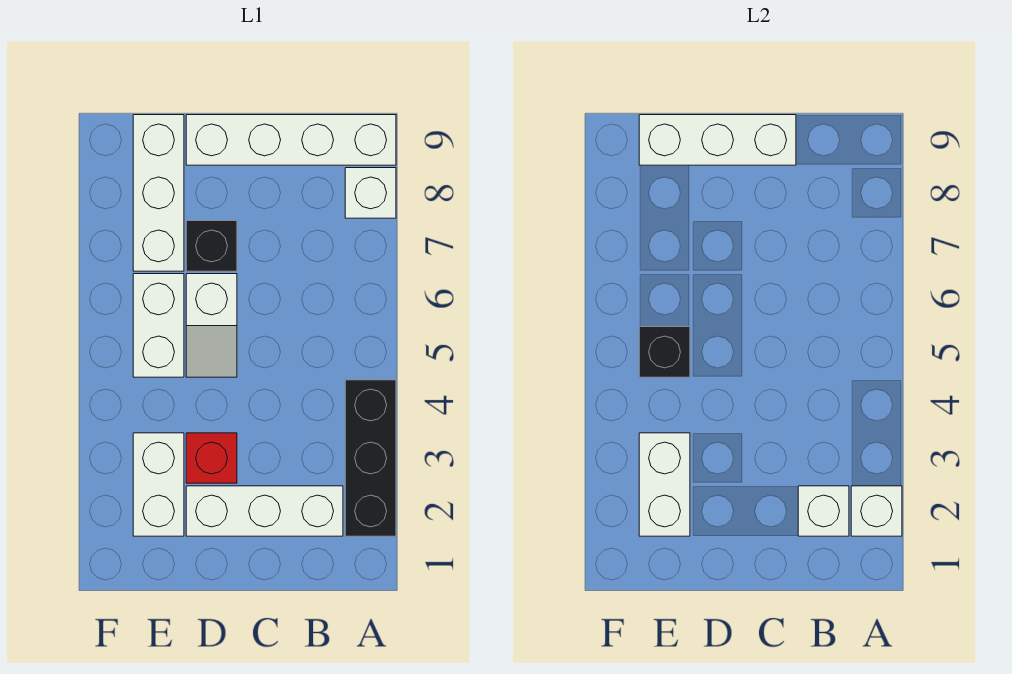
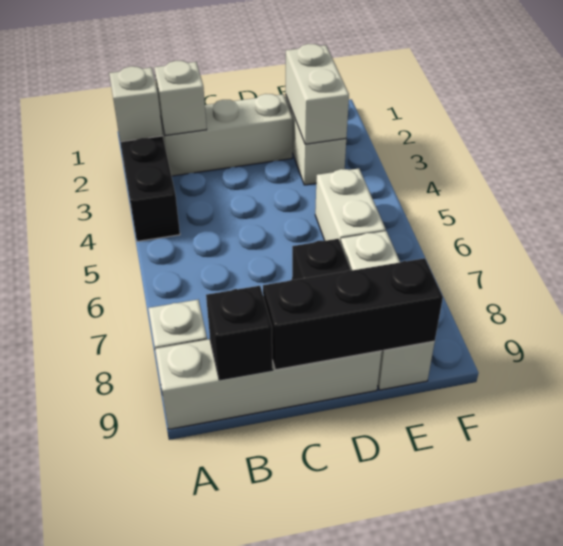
white brick C9:E9 level 2 -> black brick C9:E9 level 2
red brick D3 level 1 -> none
white slope D5:D6 level 1 top 6 -> none
black brick E5 level 2 -> black brick B9 level 2

